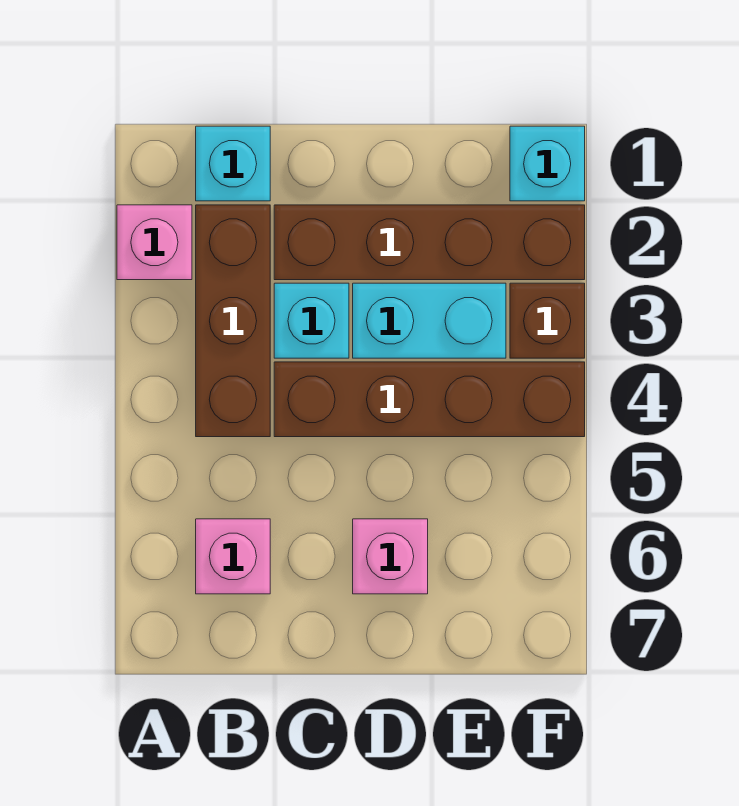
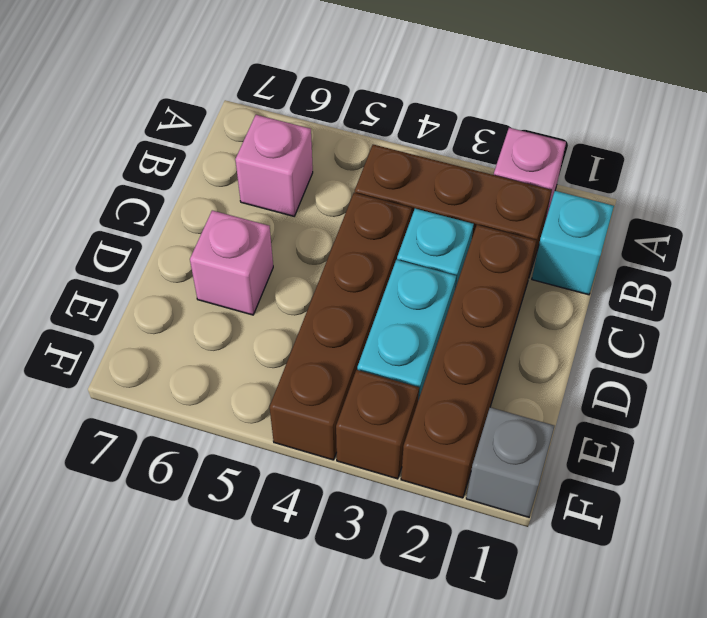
cyan brick F1 level 1 -> grey brick F1 level 1

